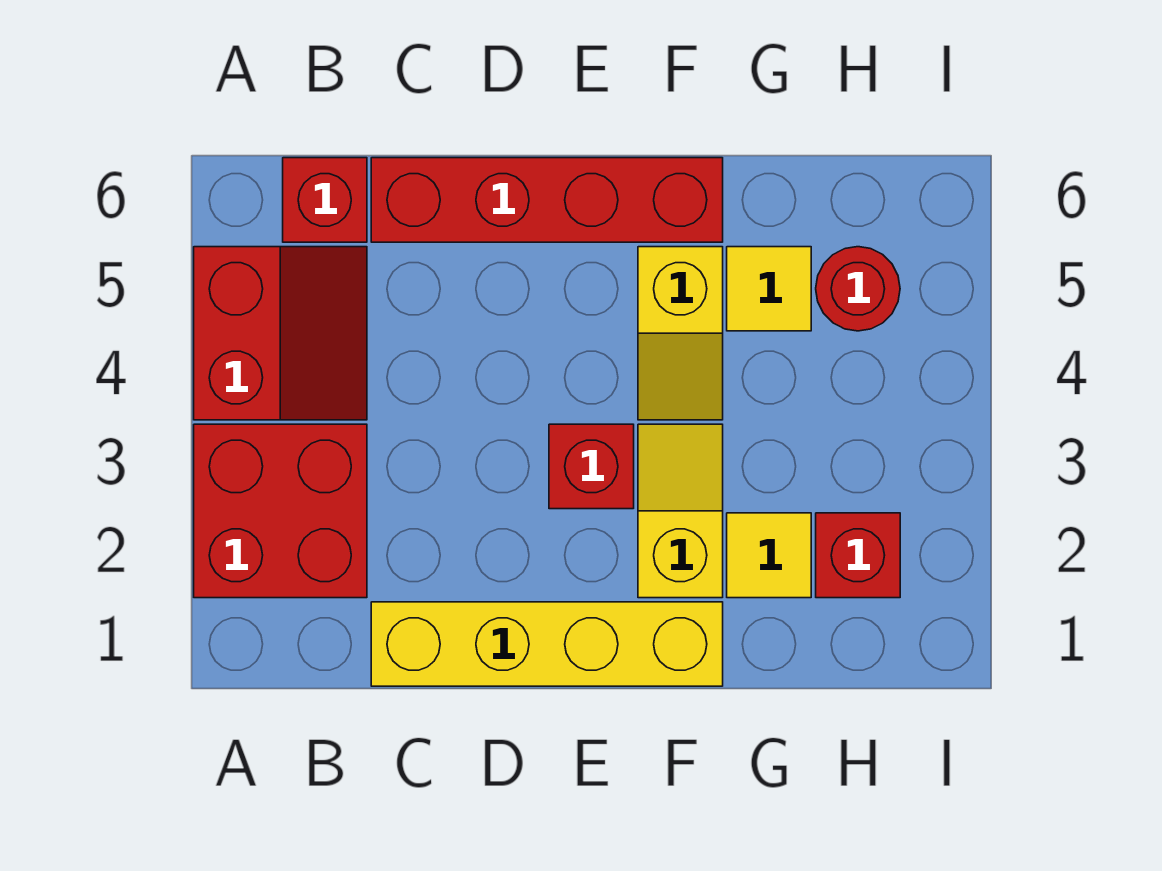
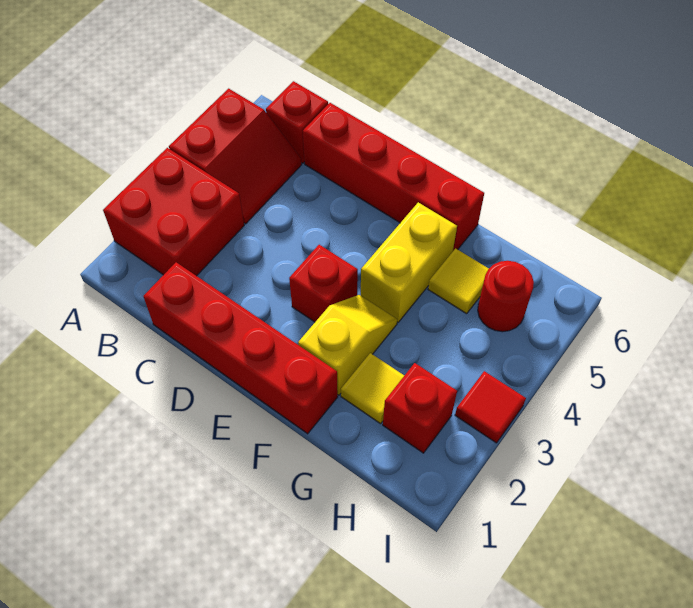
yellow brick C1:F1 level 1 -> red brick C1:F1 level 1
yellow slope F4:F5 level 1 top 5 -> yellow brick F4:F5 level 1
none -> red tile I3 level 1

